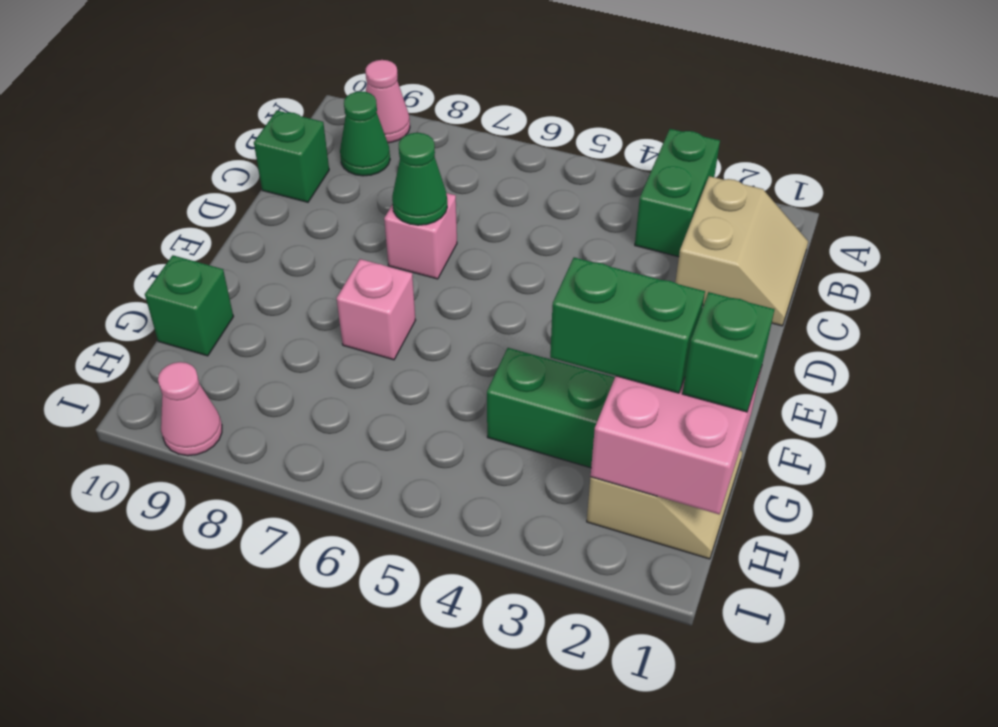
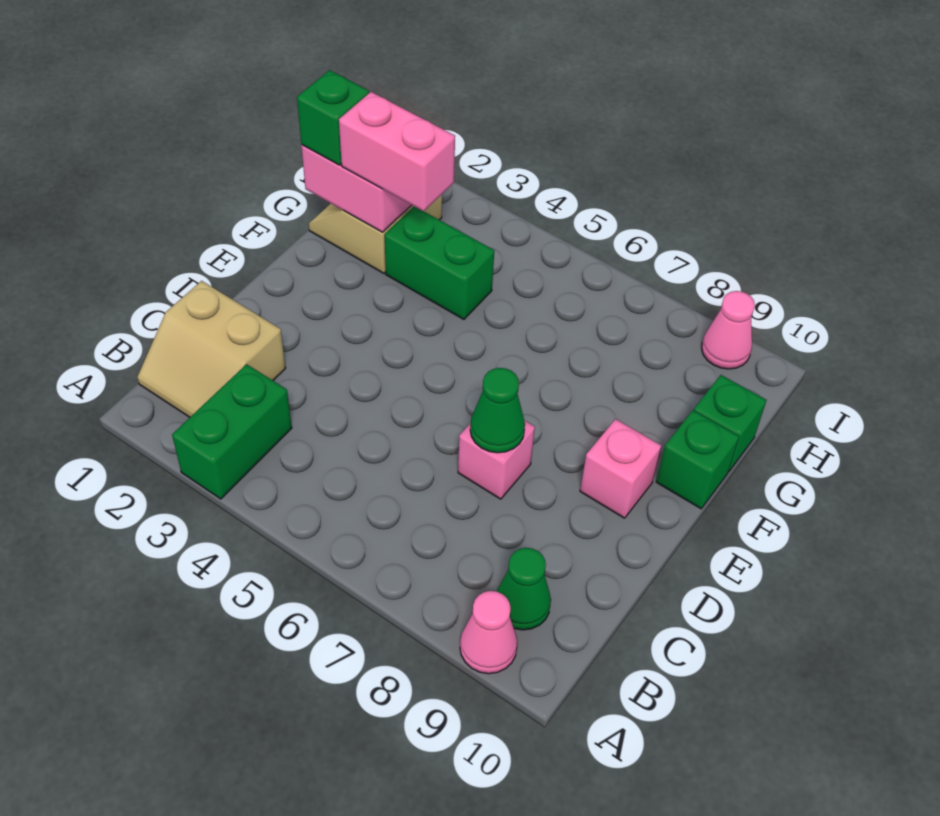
tan slope B1:C2 level 1 top 2 -> tan slope B1:C2 level 1 top C
green brick C10 level 1 -> green brick F10 level 1
pink brick F7 level 1 -> pink brick E9 level 1
green brick G2:G3 level 3 -> pink brick G2:G3 level 3

